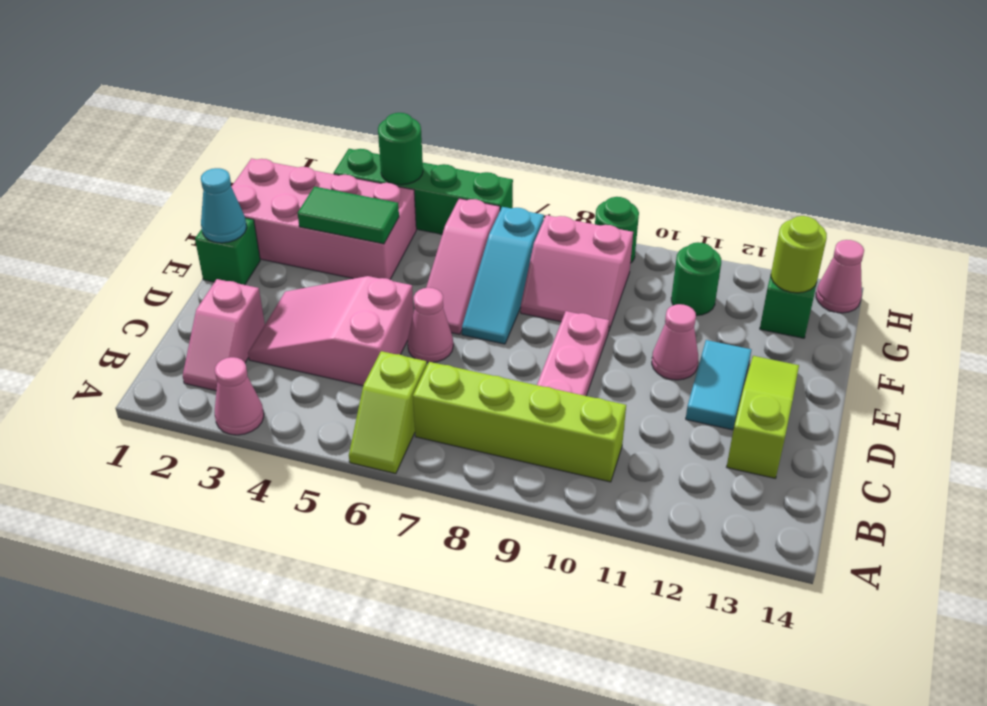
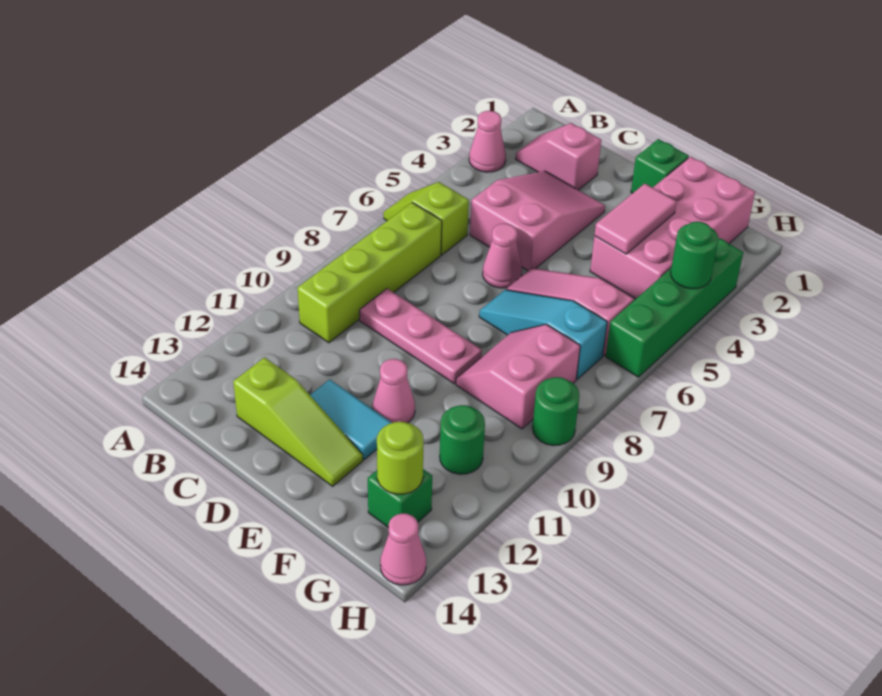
cyan cone E1 level 2 -> none
green tile F3:F4 level 2 -> pink tile F3:F4 level 2

